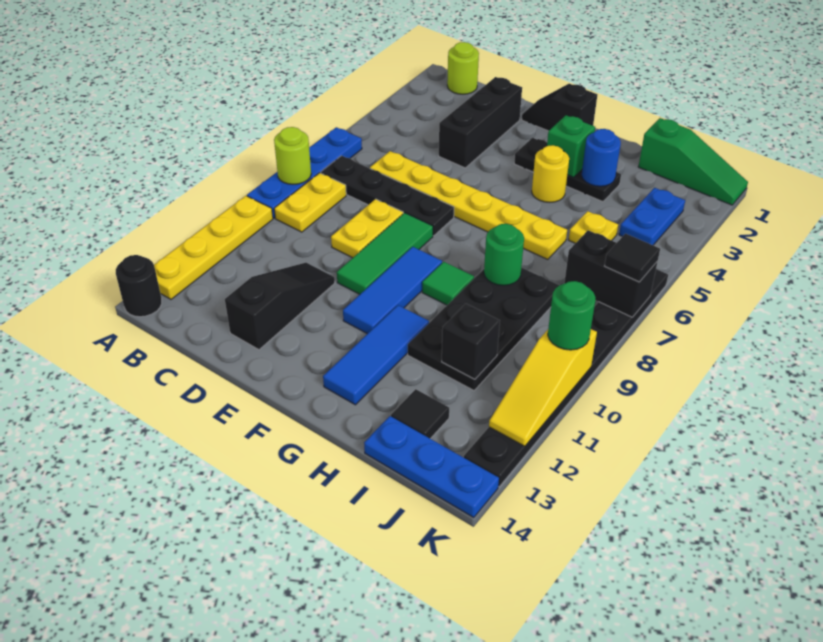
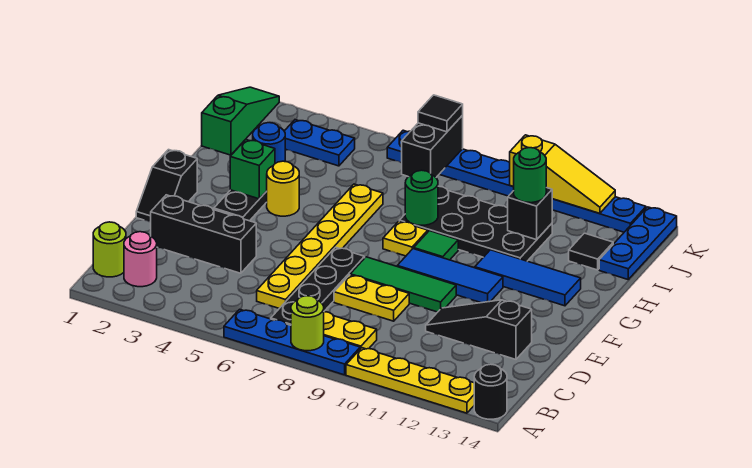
none -> pink round brick B2 level 1
yellow plate I5 level 1 -> yellow plate G8 level 1
black plate K6:K13 level 1 -> blue plate K6:K13 level 1
green round brick K10 level 3 -> green round brick I11 level 3

